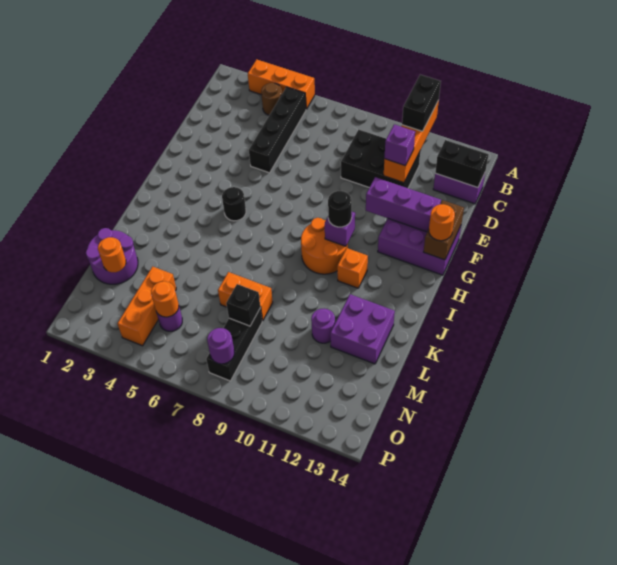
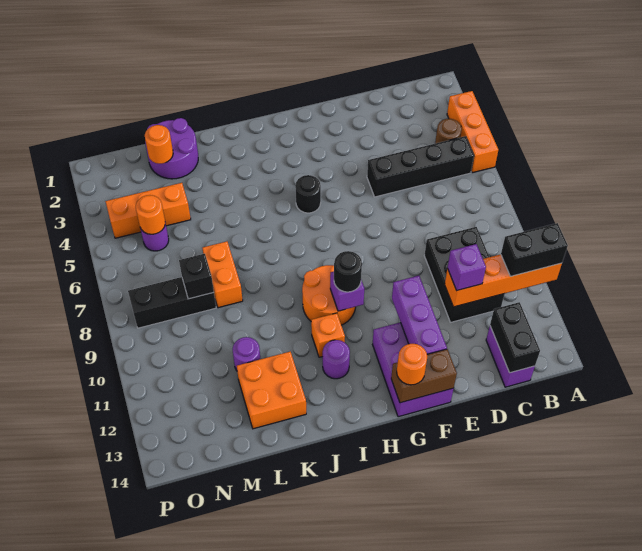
purple brick K12:L13 level 1 -> orange brick K12:L13 level 1
purple round brick O8 level 2 -> purple round brick I12 level 1

